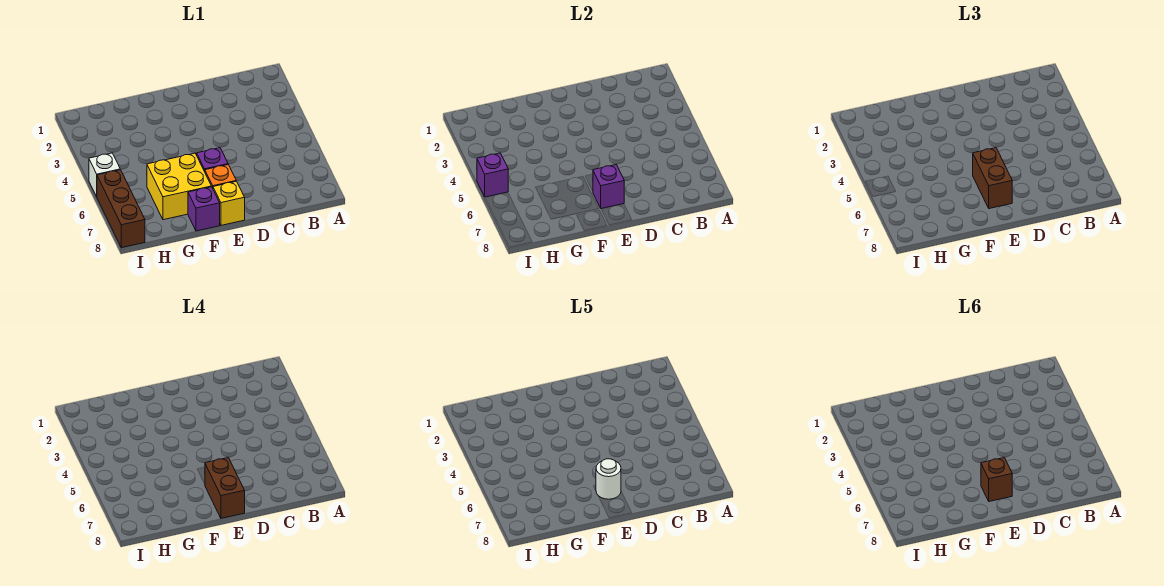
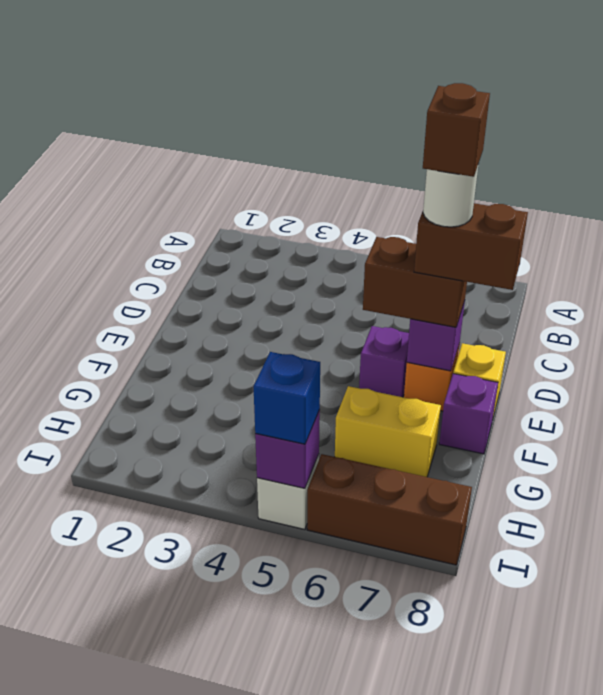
yellow brick F6:G7 level 1 -> yellow brick G6:G7 level 1
none -> blue brick I5 level 3

